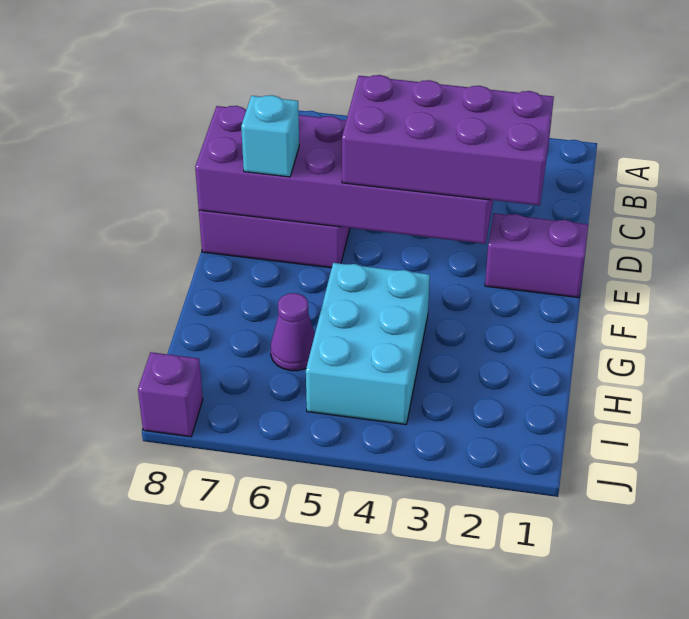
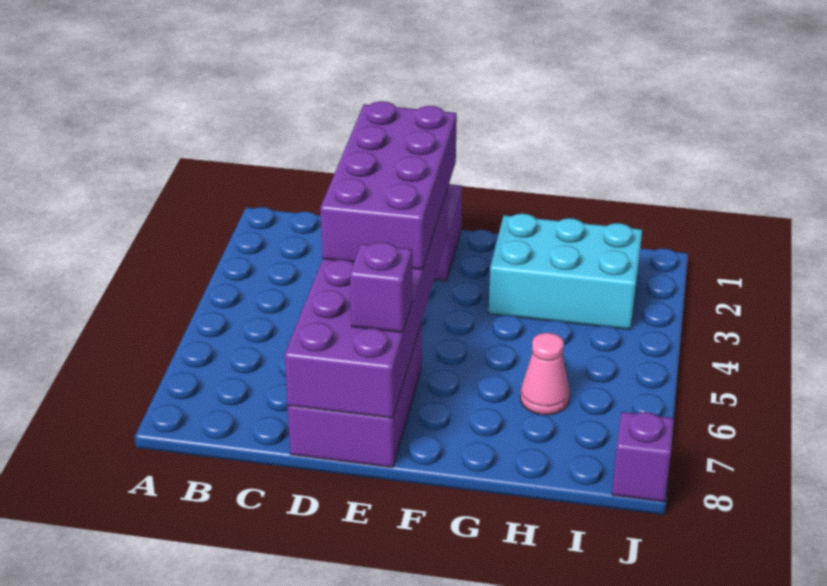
cyan brick E7 level 3 -> purple brick E7 level 3
cyan brick G4:I5 level 1 -> cyan brick G2:I3 level 1
purple cone H6 level 1 -> pink cone H6 level 1

